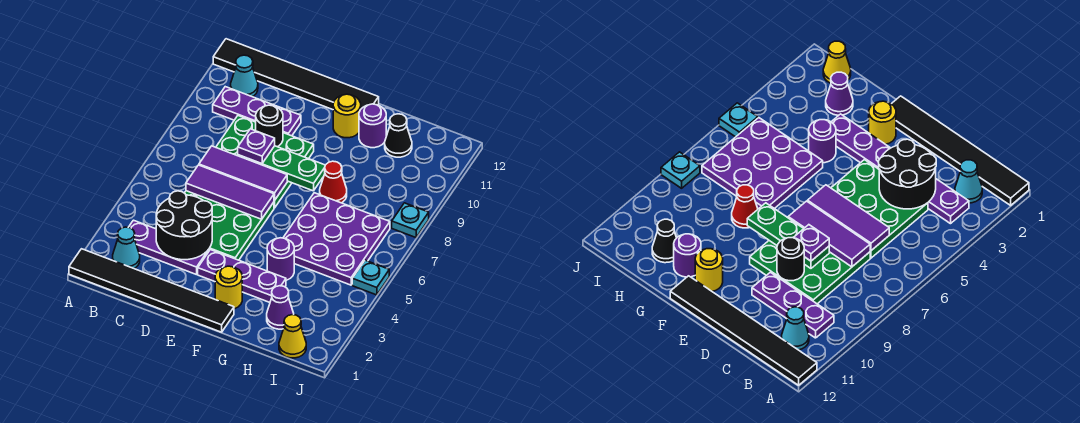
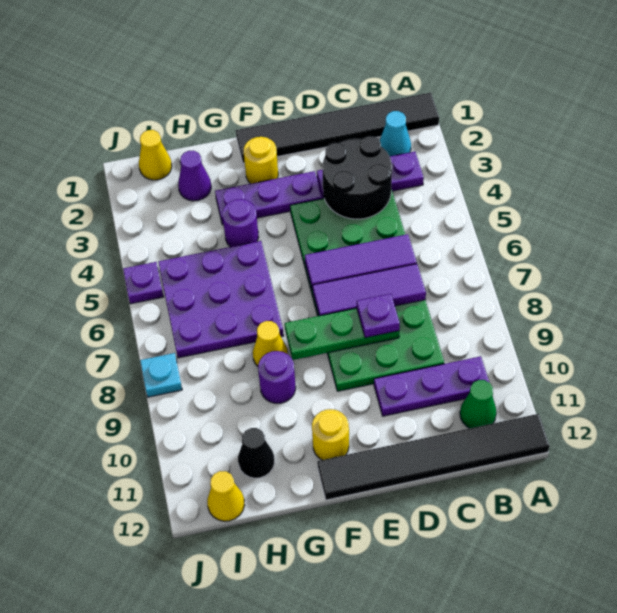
cyan cone B11 level 1 -> green cone B11 level 1
black round brick D9 level 2 -> none
red cone G8 level 1 -> yellow cone G8 level 1
purple round brick G11 level 1 -> purple round brick G9 level 1
none -> yellow cone I12 level 1
cyan plate J5 level 1 -> purple plate J5 level 1

